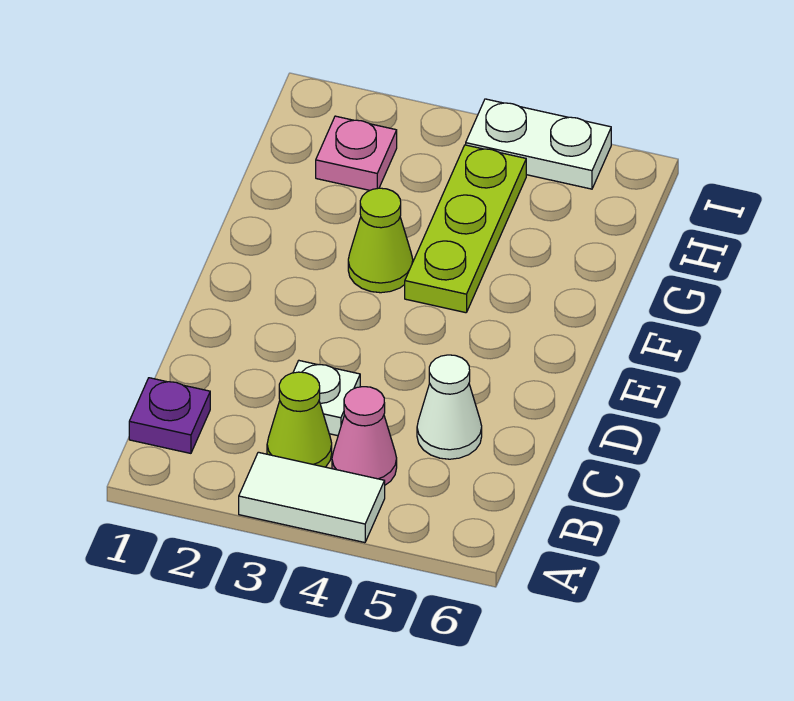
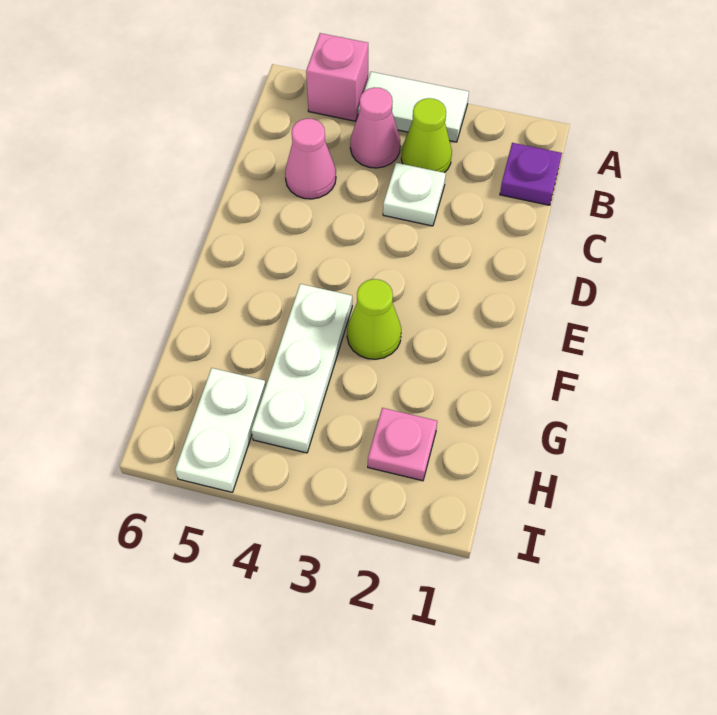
none -> pink brick A5 level 1
white cone C5 level 1 -> pink cone C5 level 1
lime plate F4:H4 level 1 -> white plate F4:H4 level 1
white plate I4:I5 level 1 -> white plate H5:I5 level 1

